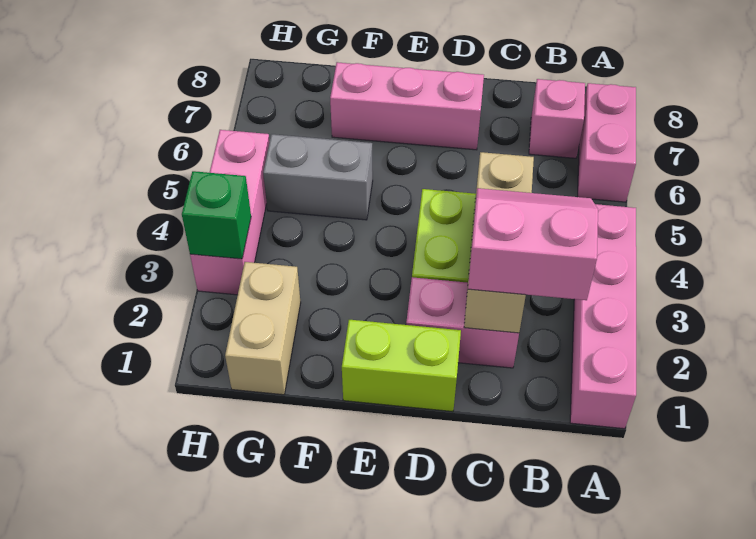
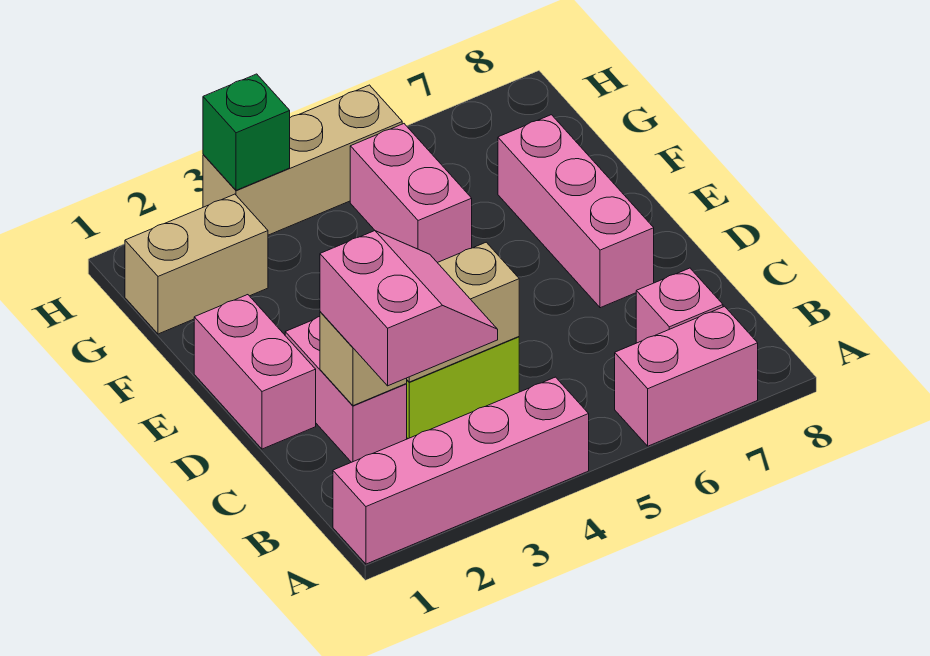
lime brick D1:E1 level 1 -> pink brick D1:E1 level 1
grey brick F5:G5 level 1 -> pink brick F5:G5 level 1
pink brick H3:H5 level 1 -> tan brick H3:H5 level 1

